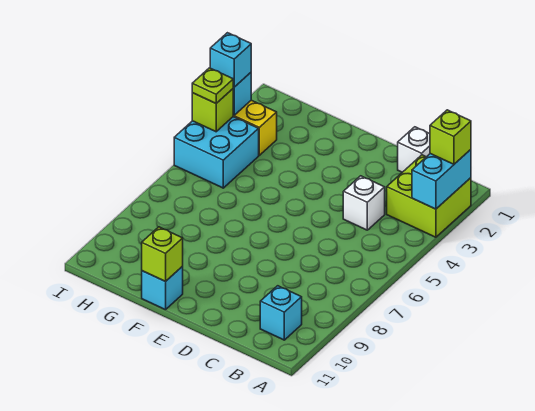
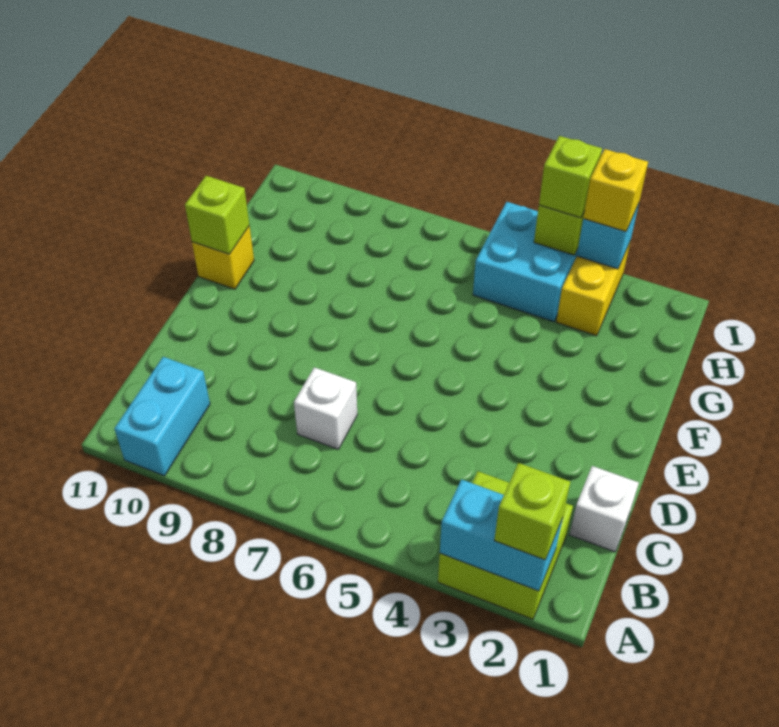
cyan brick B10 level 1 -> cyan brick A10:B10 level 1
white brick C4 level 1 -> white brick C7 level 1
cyan brick F11 level 1 -> yellow brick F11 level 1
cyan brick I3 level 3 -> yellow brick I3 level 3
lime plate I4 level 3 -> lime brick I4 level 3

